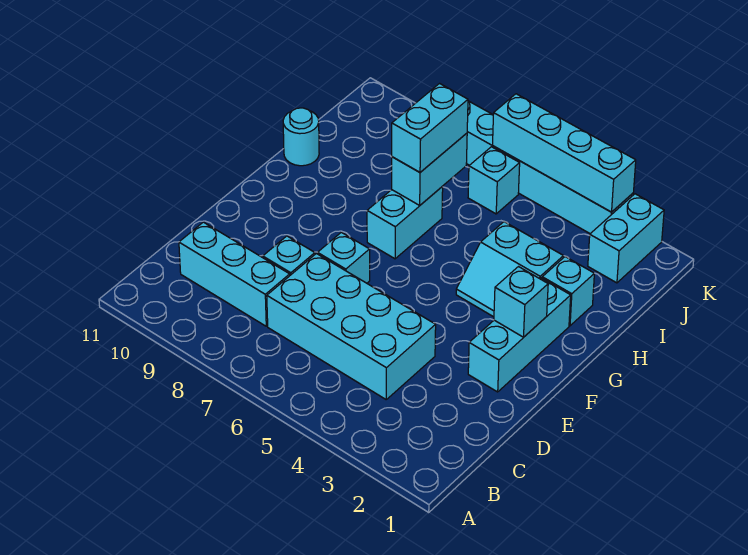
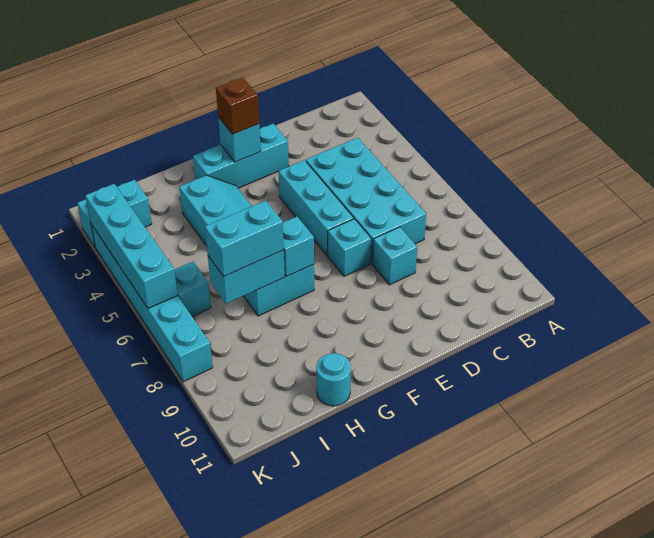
cyan brick C8:C10 level 1 -> cyan brick E4:E6 level 1
none -> brown brick F2 level 3
cyan brick H2 level 1 -> cyan brick G7 level 2

